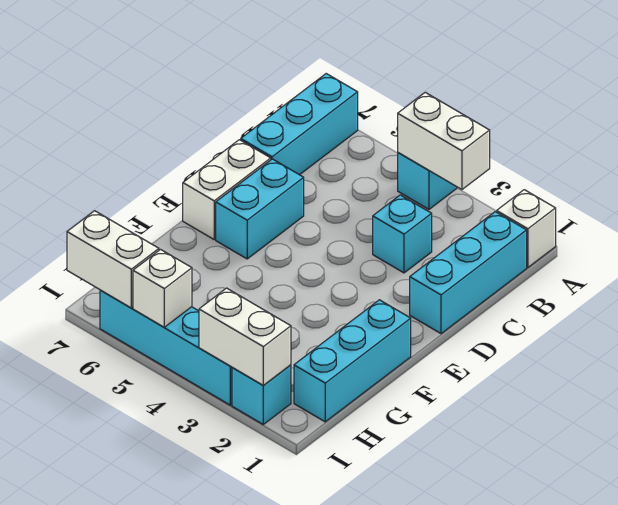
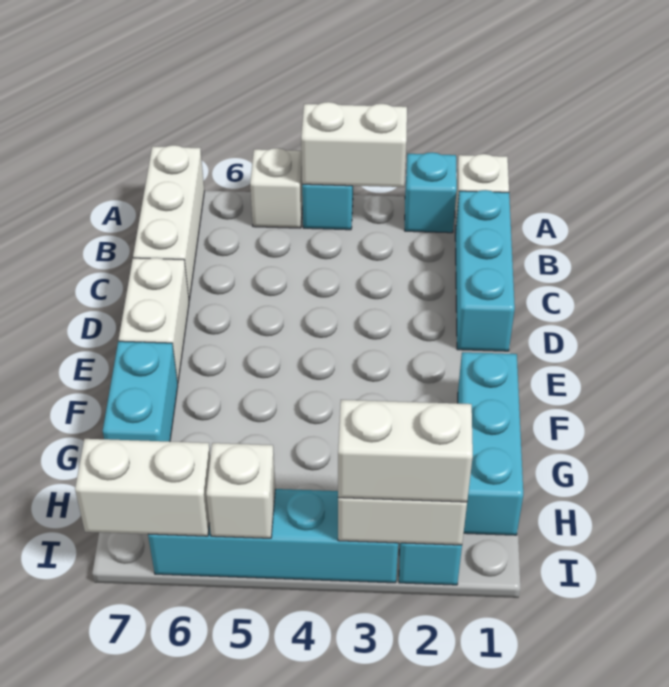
none -> white brick A5 level 1
cyan brick A7:C7 level 1 -> white brick A7:C7 level 1
cyan brick C3 level 1 -> cyan brick A2 level 1
cyan brick D6:E6 level 1 -> cyan brick F7:G7 level 1
none -> white brick I2:I3 level 3

